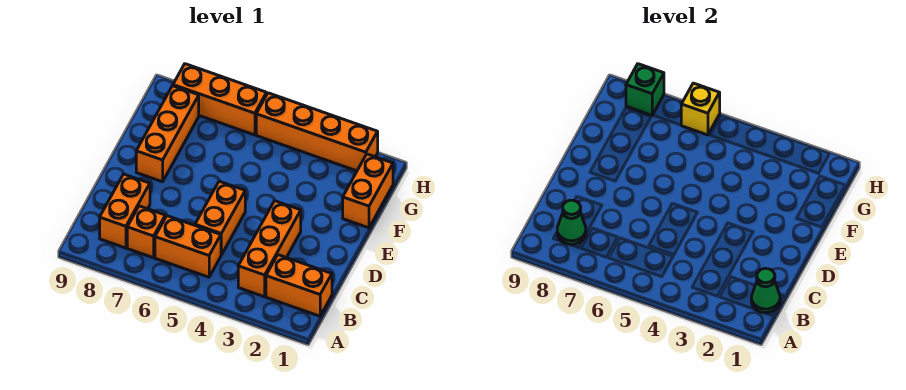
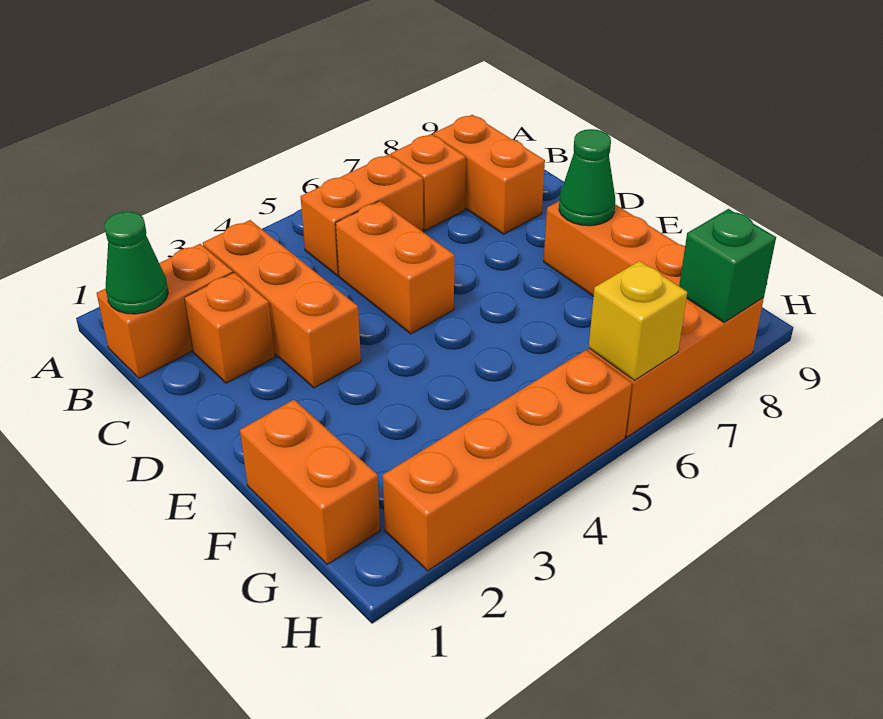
green cone B8 level 2 -> green cone E8 level 2
none -> orange brick C2 level 1

